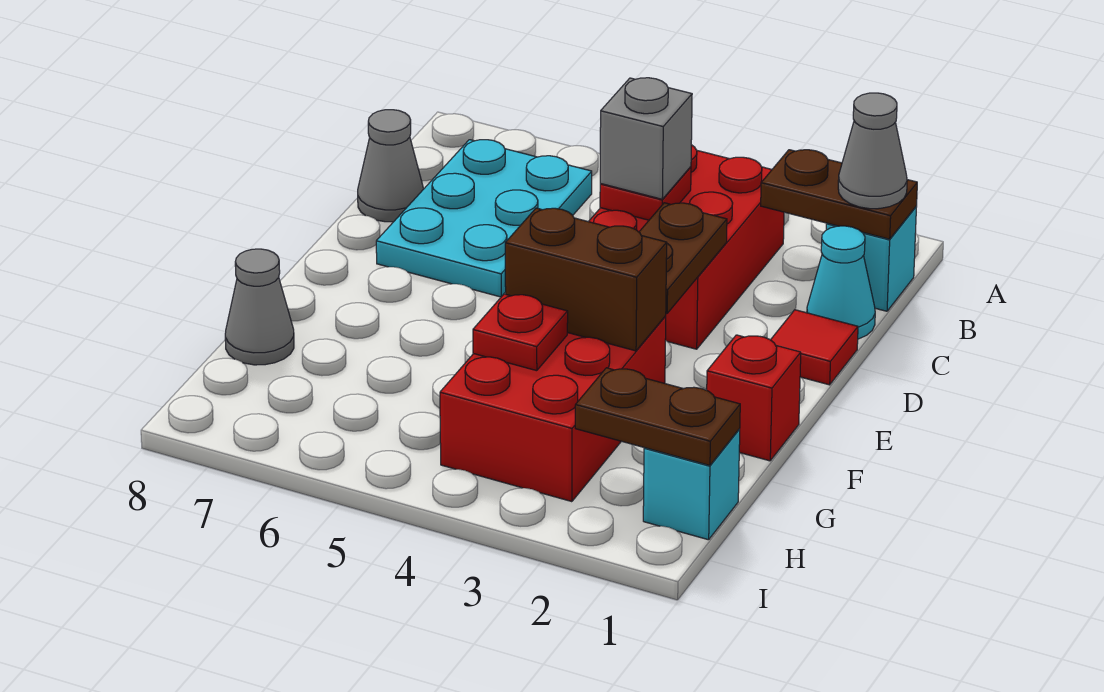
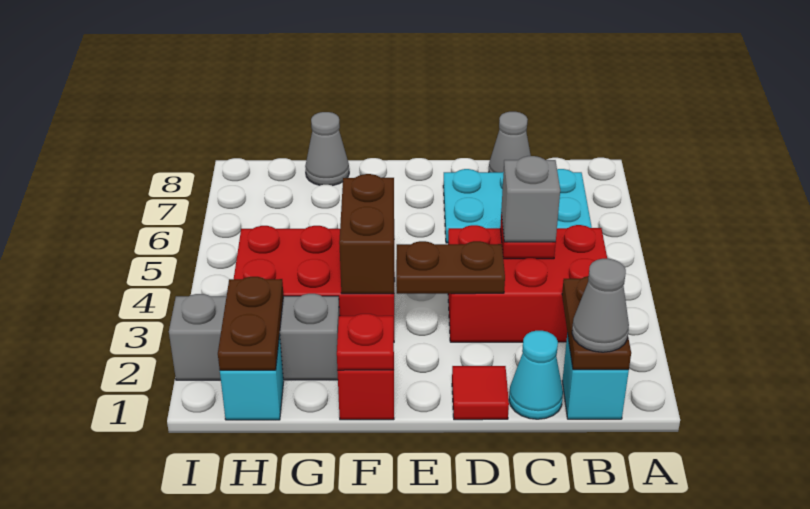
none -> grey brick G2:I2 level 1
red plate G4 level 2 -> red plate F1 level 2

